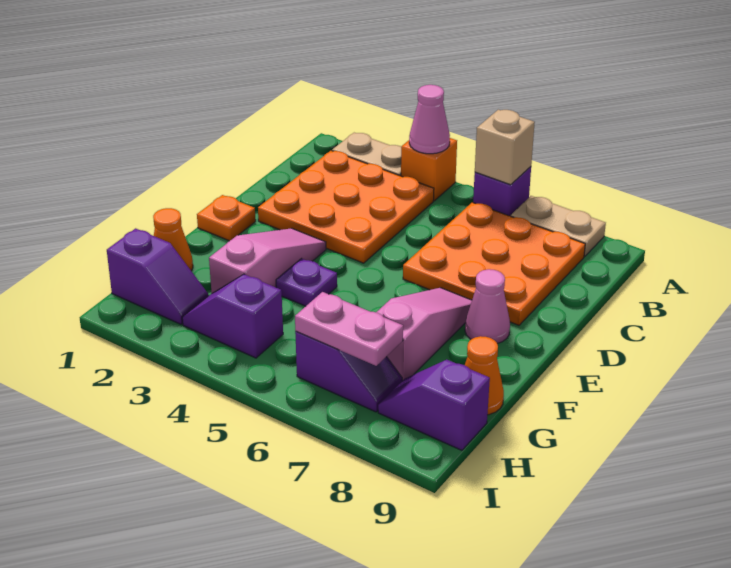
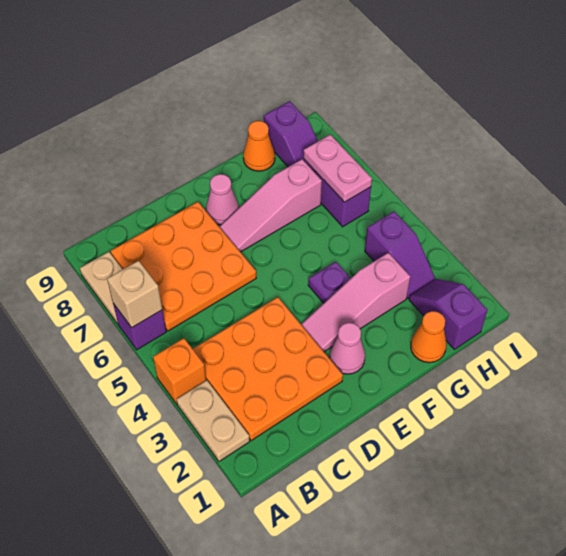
pink cone A4 level 2 -> pink cone E2 level 1
orange plate E1 level 1 -> none

